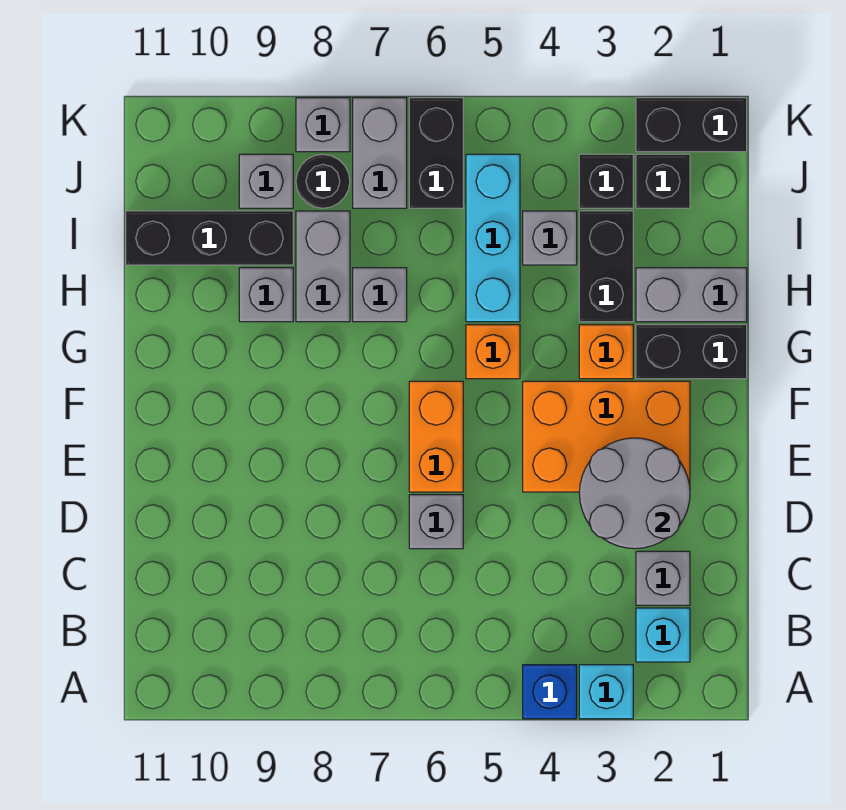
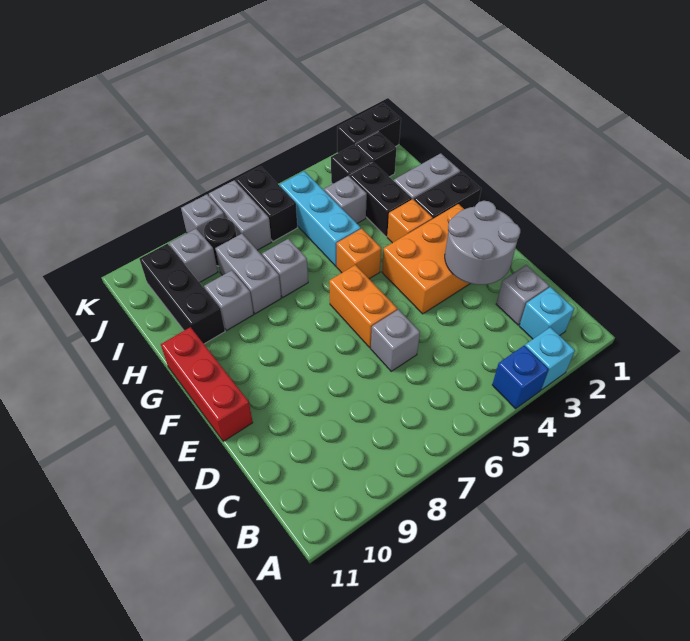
none -> red brick E11:G11 level 1
black brick I9:I11 level 1 -> black brick H10:J10 level 1

